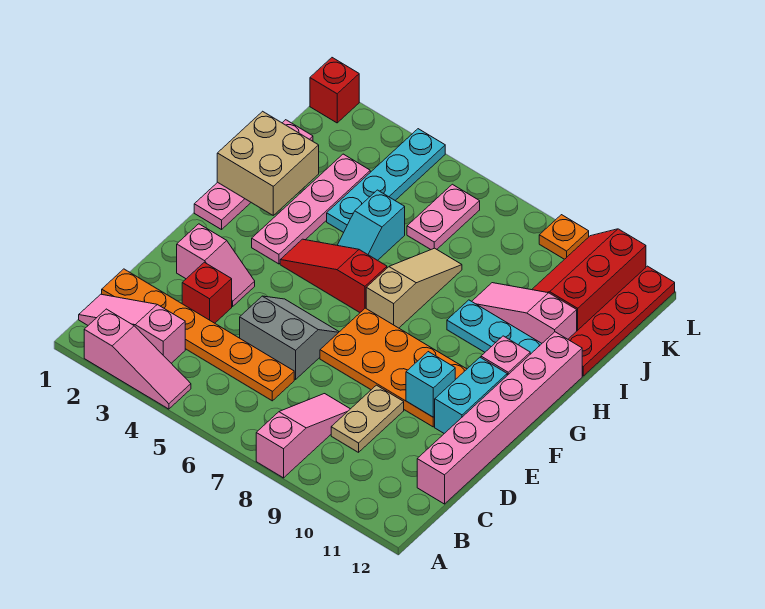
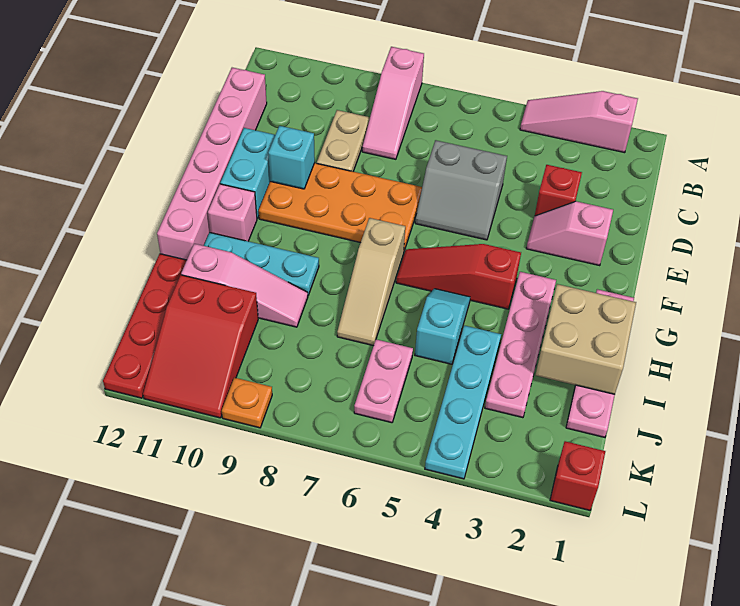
pink slope B1:B3 level 1 top 3 -> none
orange plate C1:C6 level 1 -> none
red slope G4:G6 level 1 top 6 -> red slope G4:G6 level 1 top 4
red slope J10:L11 level 1 top 11 -> red slope J10:L11 level 1 top J

